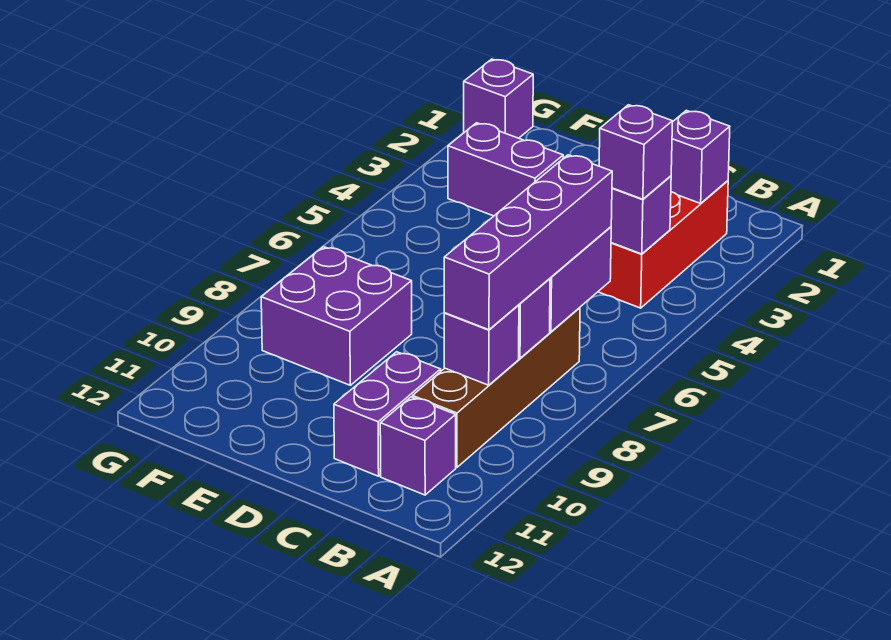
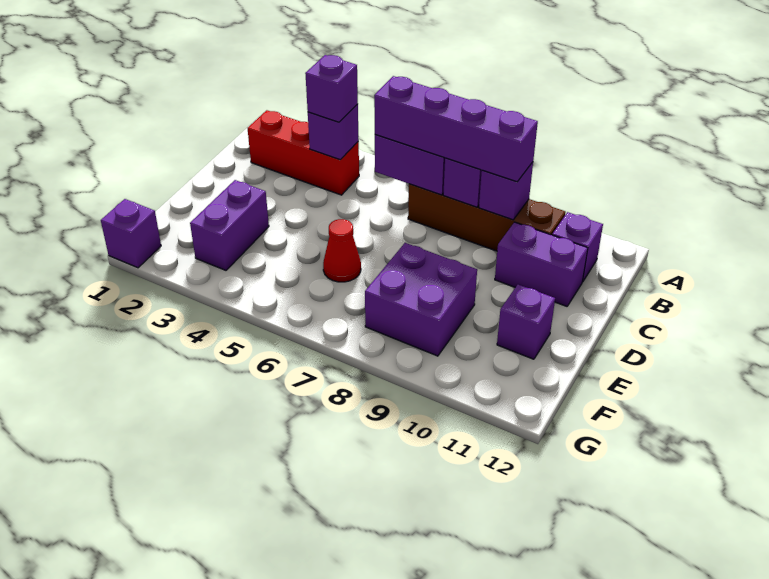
purple brick B2 level 2 -> purple brick E11 level 1
none -> red cone E6 level 1

